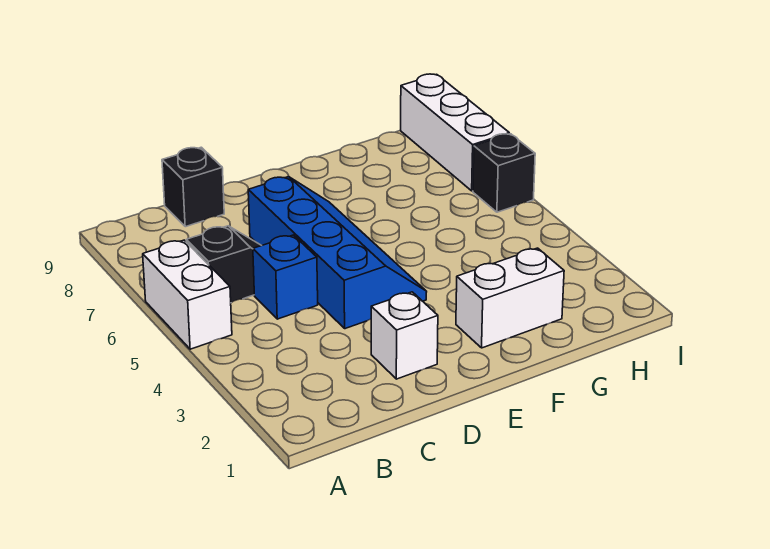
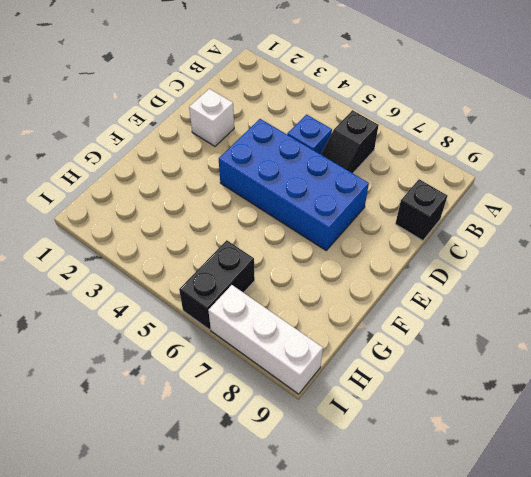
white brick A5:A6 level 1 -> none
blue slope D4:E7 level 1 top D -> blue brick D4:E7 level 1
white brick F2:G2 level 1 -> none
black brick I6 level 1 -> black brick H6:I6 level 1

